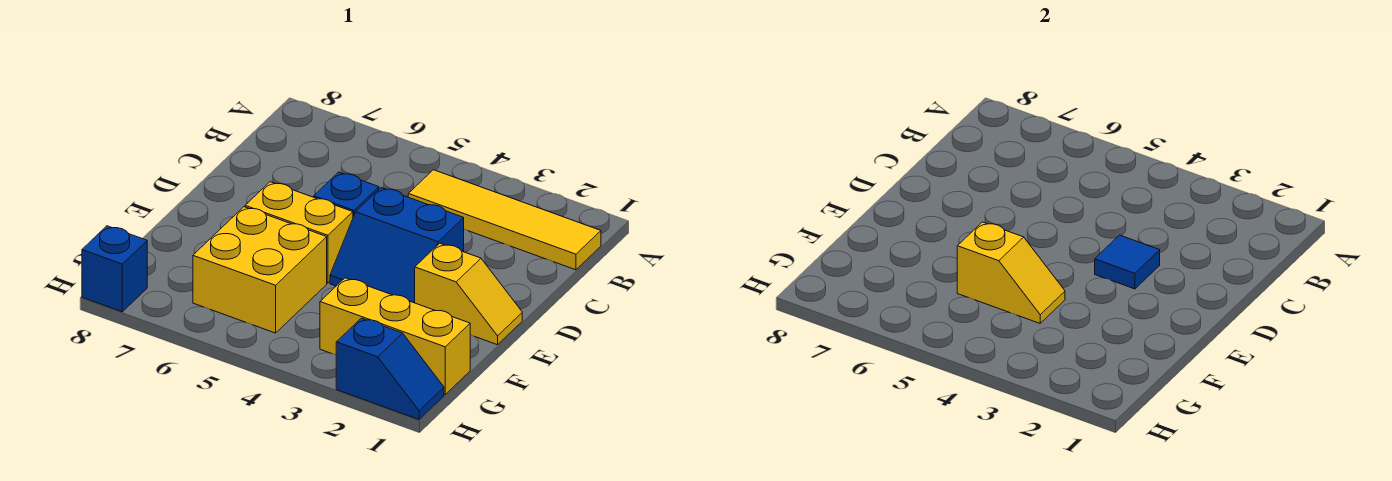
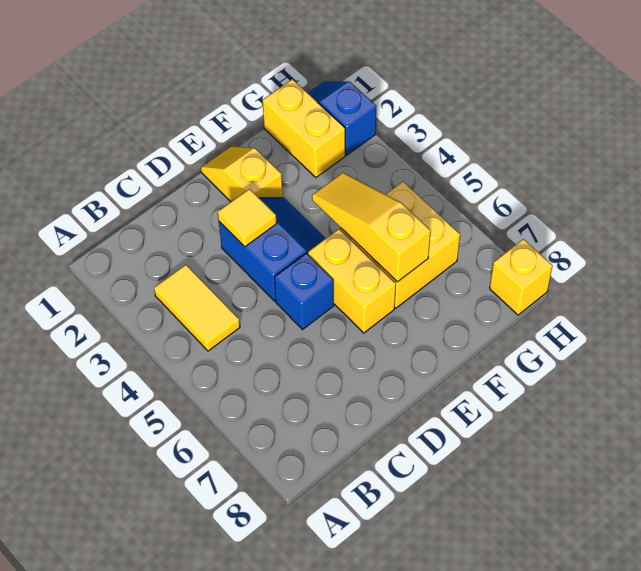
yellow tile B1:B4 level 1 -> yellow tile B3:B4 level 1
blue tile D3 level 2 -> yellow tile D3 level 2
yellow slope F4:F5 level 2 top 5 -> yellow slope F4:F6 level 2 top 6
yellow brick G1:G3 level 1 -> yellow brick G1:G2 level 1
blue brick H8 level 1 -> yellow brick H8 level 1

